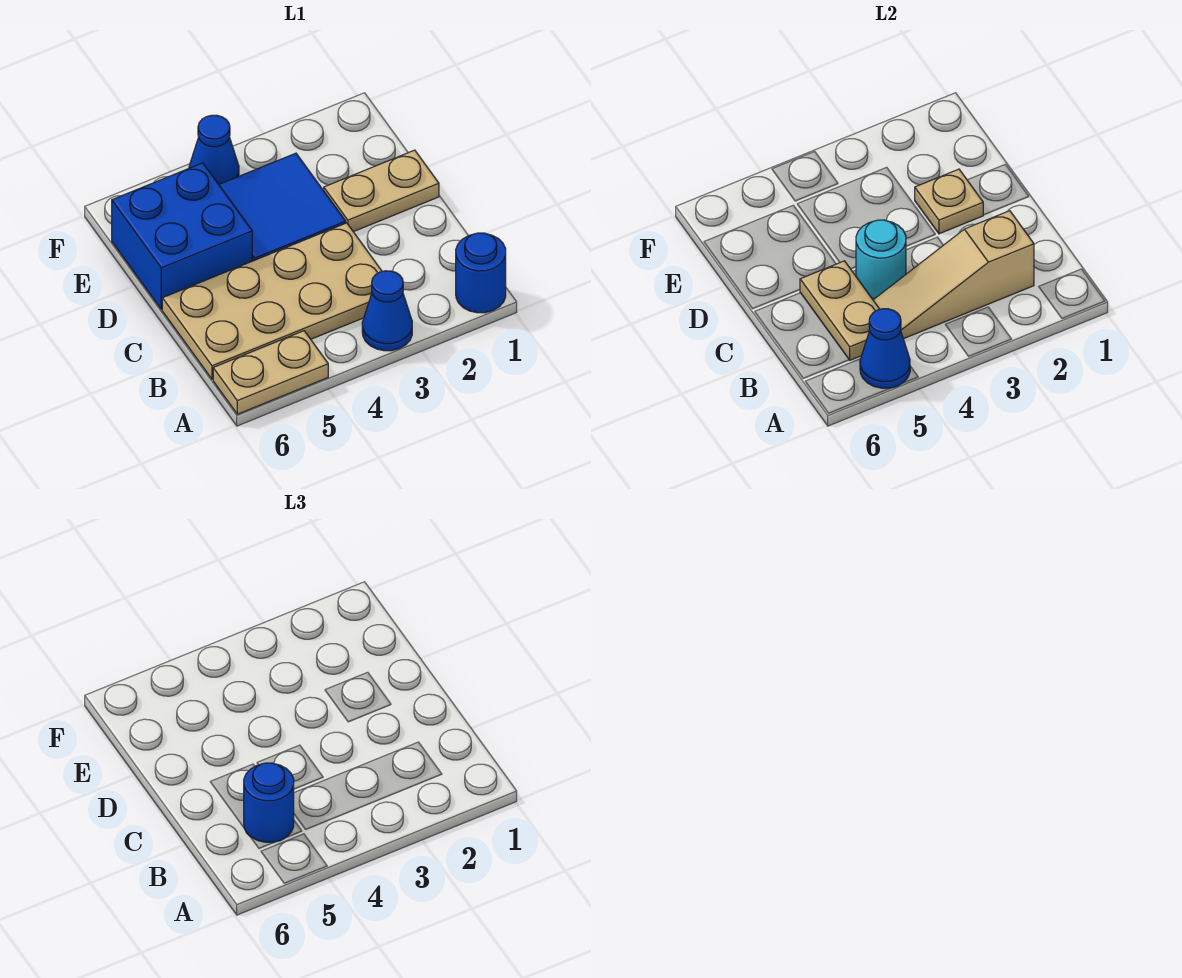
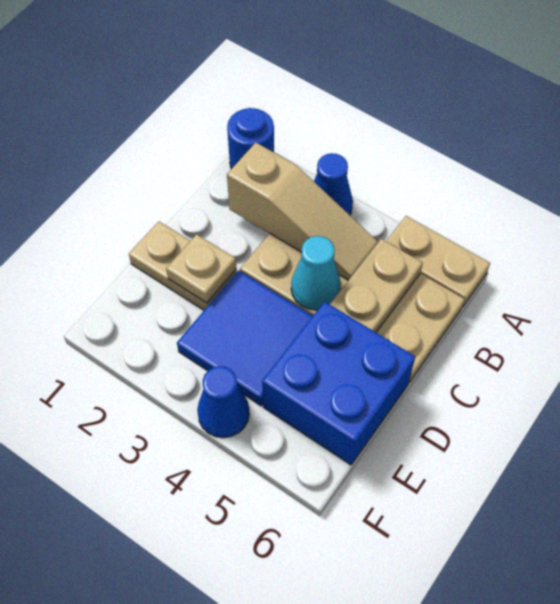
blue cone A5 level 2 -> none
blue round brick B5 level 3 -> none
cyan round brick C4 level 2 -> cyan cone C4 level 2

